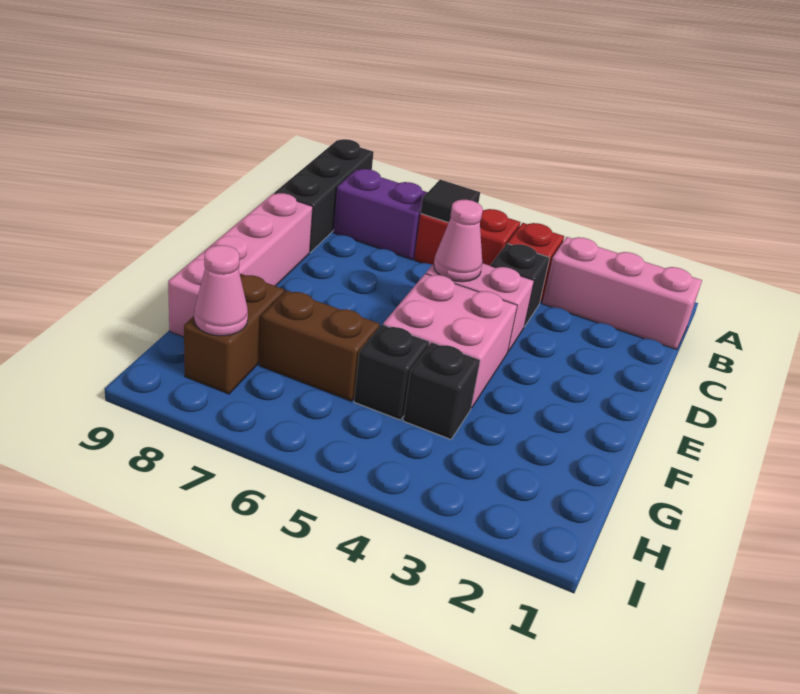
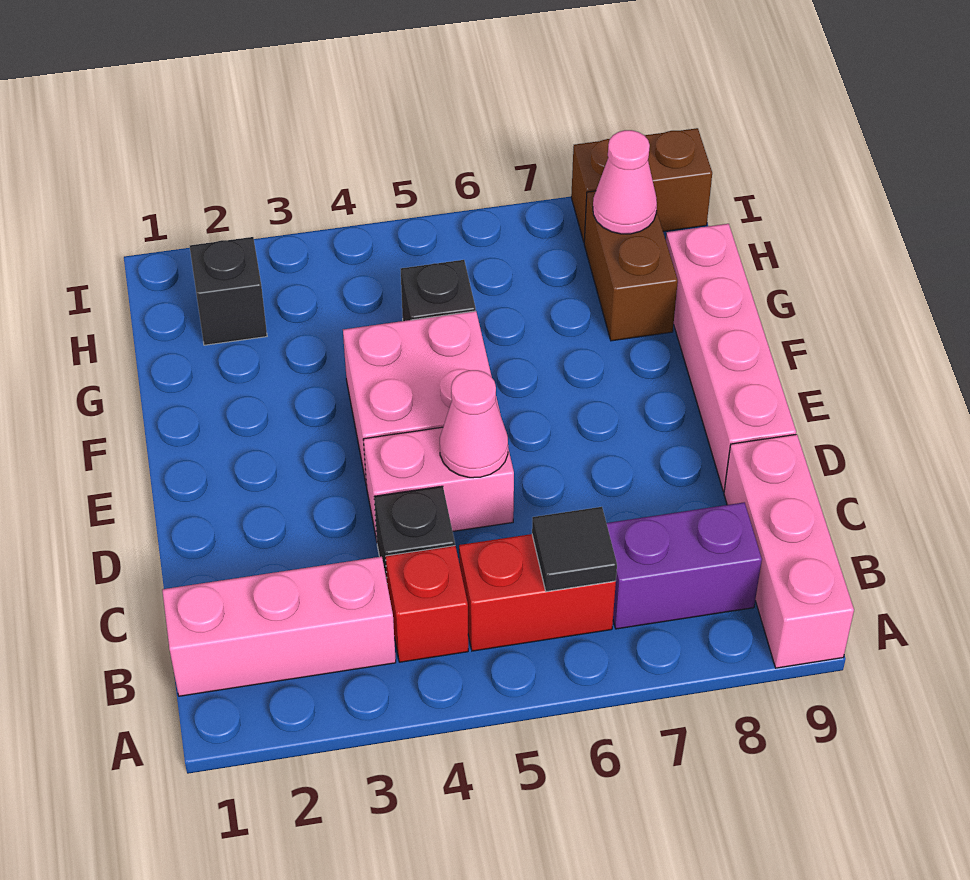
black brick A9:C9 level 1 -> pink brick A9:C9 level 1
black brick G4 level 1 -> black brick H2 level 1
brown brick G6:G7 level 1 -> brown brick I8:I9 level 1

